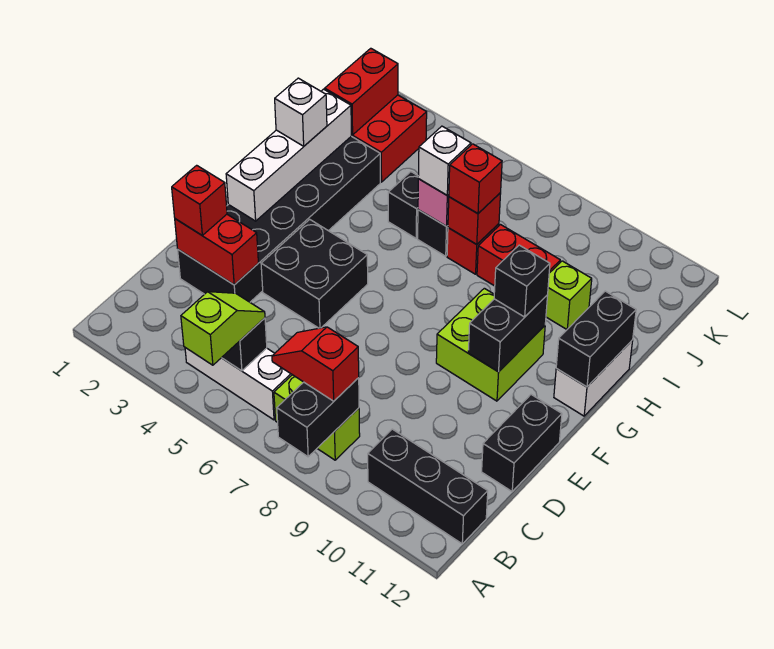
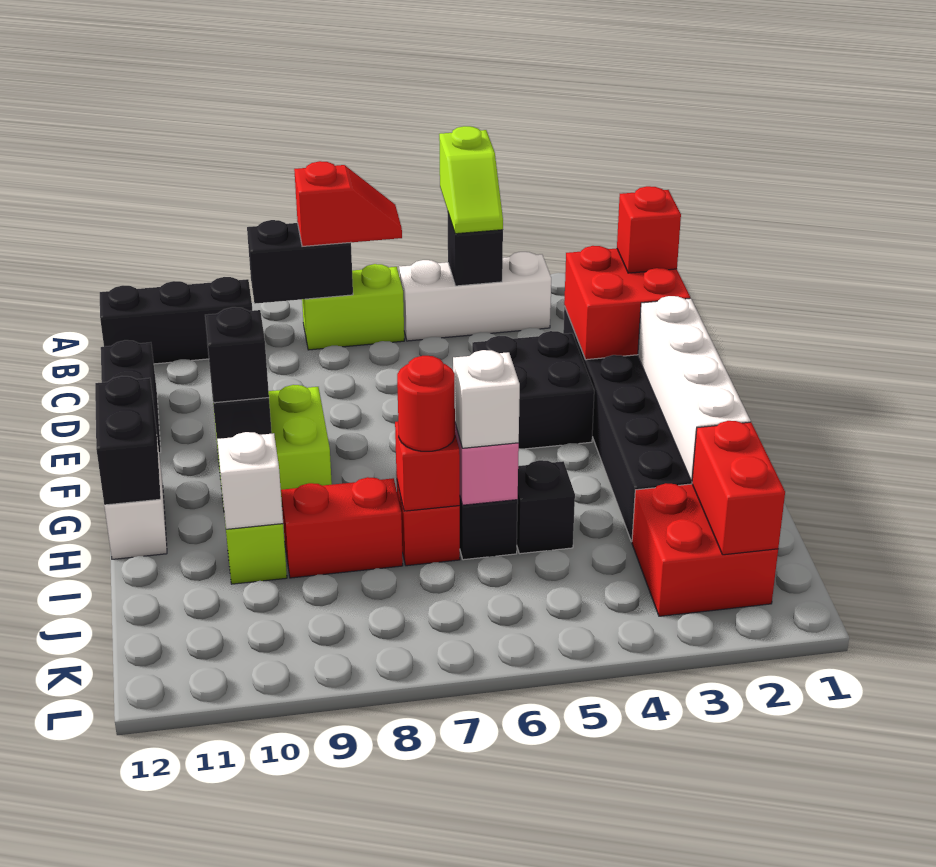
black brick A8:B8 level 2 -> black brick B8:B9 level 2
red brick D2:D3 level 2 -> red brick D2:E3 level 2
white brick H2 level 3 -> white brick I10 level 2
red brick I7 level 3 -> red round brick I7 level 3

